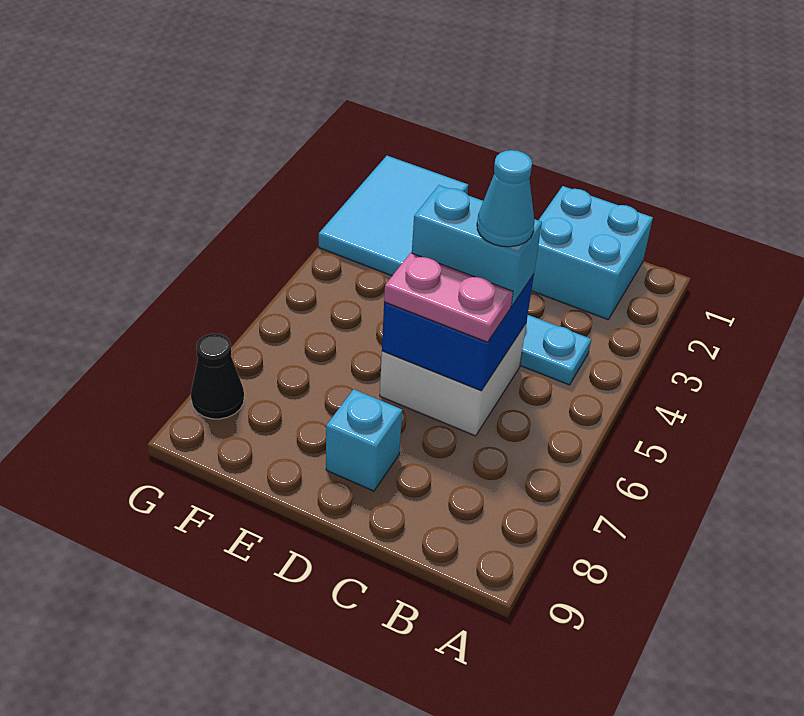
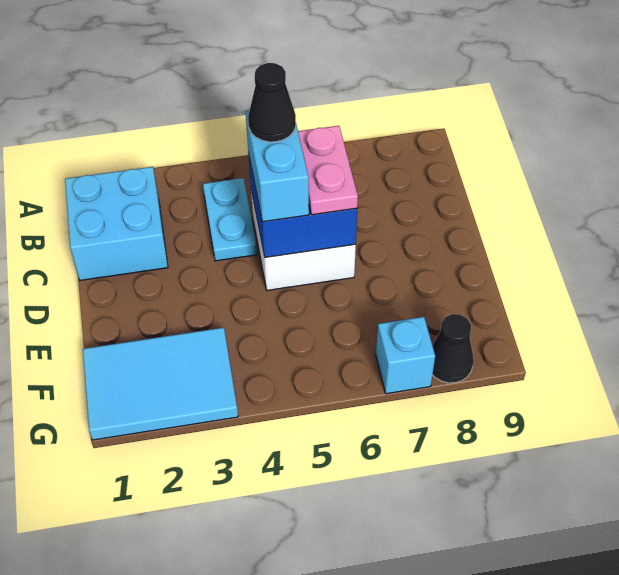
cyan cone C5 level 4 -> black cone C5 level 4
cyan brick D8 level 1 -> cyan brick G7 level 1

